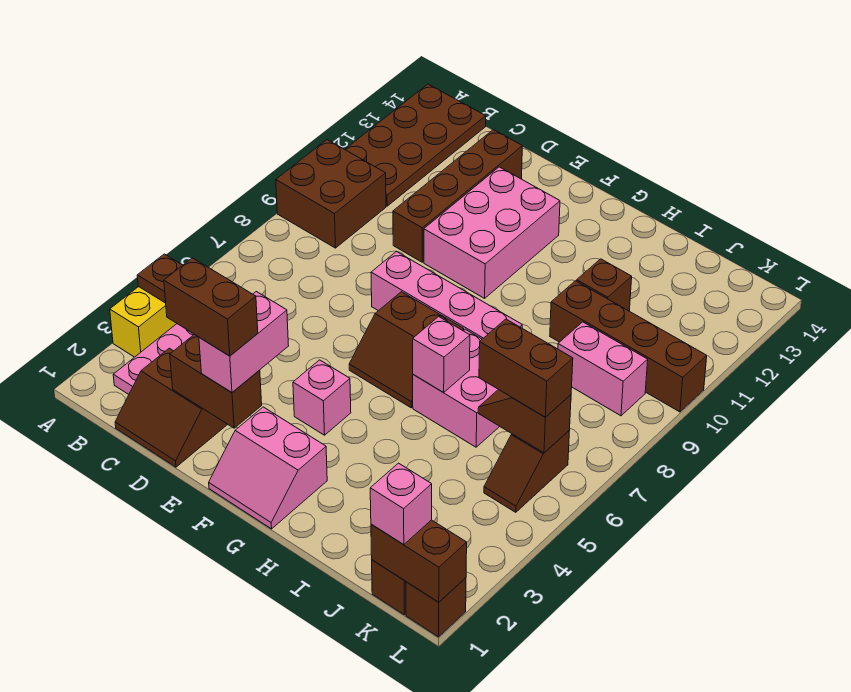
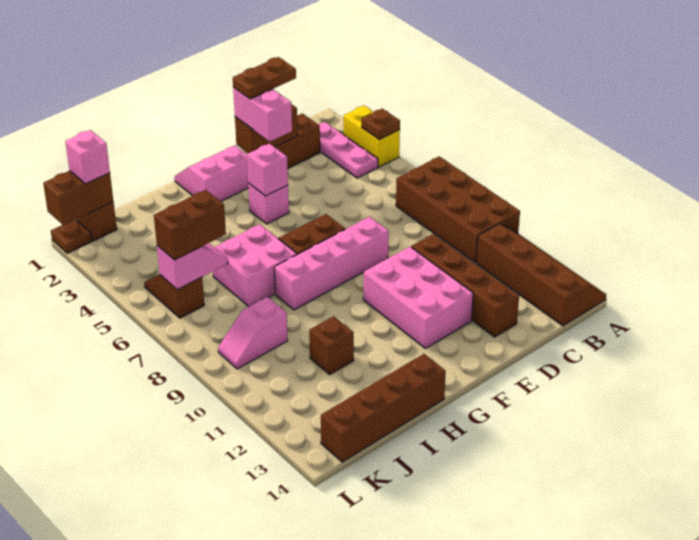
brown brick A9:B10 level 1 -> brown brick A7:B10 level 1
brown plate A11:B14 level 1 -> brown slope A11:B14 level 1 top B
brown brick D2:E2 level 4 -> brown plate D2:E2 level 4
pink brick H6 level 2 -> pink brick F4 level 2
brown brick I10:L10 level 1 -> brown brick H14:K14 level 1
brown slope J6:K6 level 2 top K -> pink slope J6:K6 level 2 top K
pink brick J9:K9 level 1 -> pink slope J9:K9 level 1 top J
brown brick L1 level 1 -> brown plate L1 level 1

